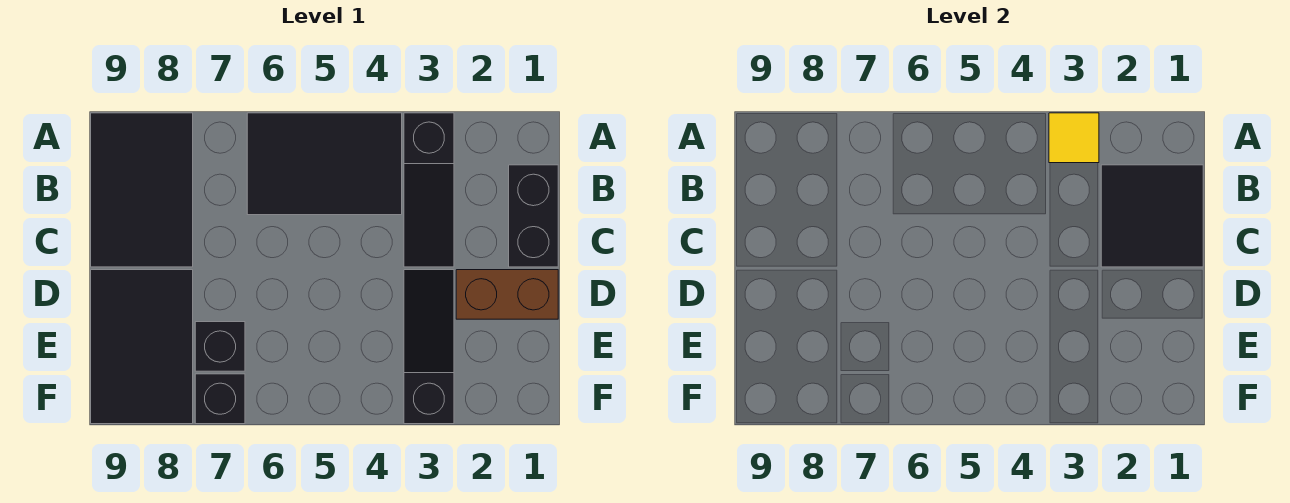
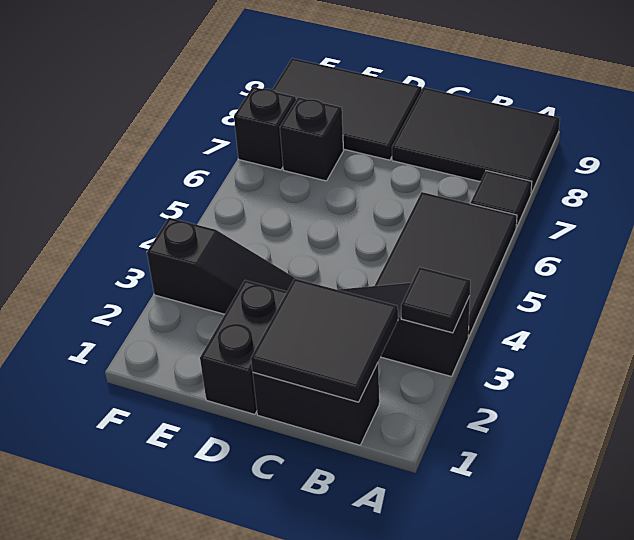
yellow tile A3 level 2 -> black tile A3 level 2
none -> black tile A7 level 1
brown brick D1:D2 level 1 -> black brick D1:D2 level 1

